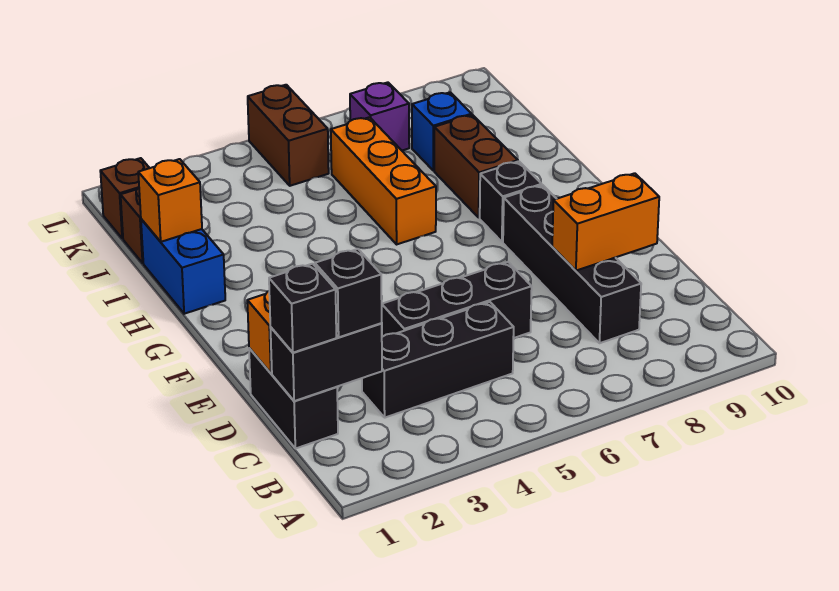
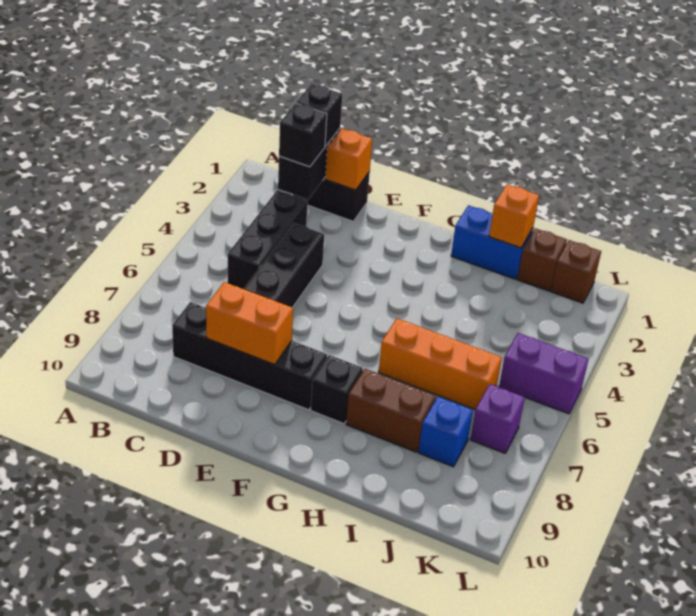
orange brick D8:D9 level 2 -> orange brick D8:E8 level 2
brown brick K5:L5 level 1 -> purple brick K5:L5 level 1

